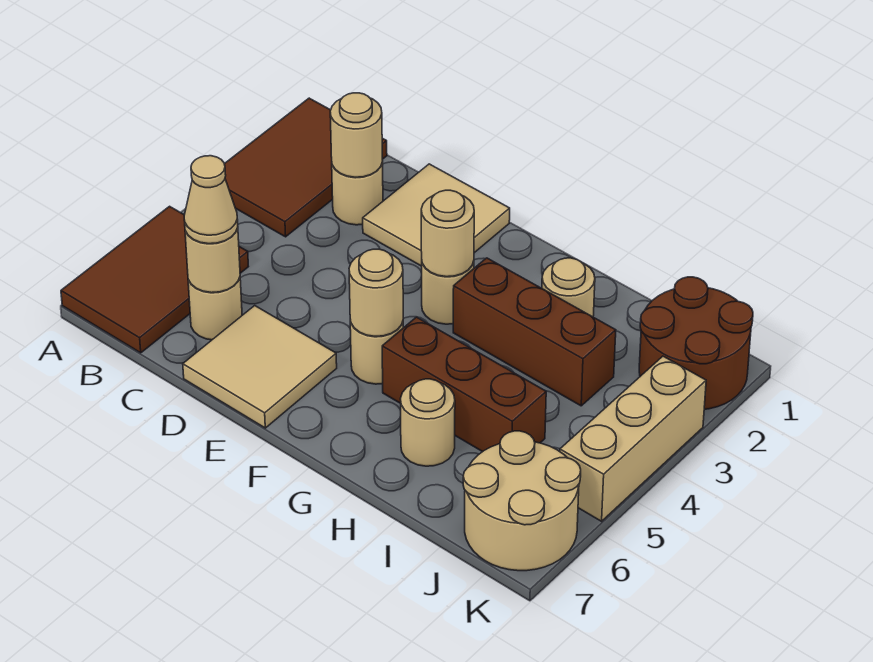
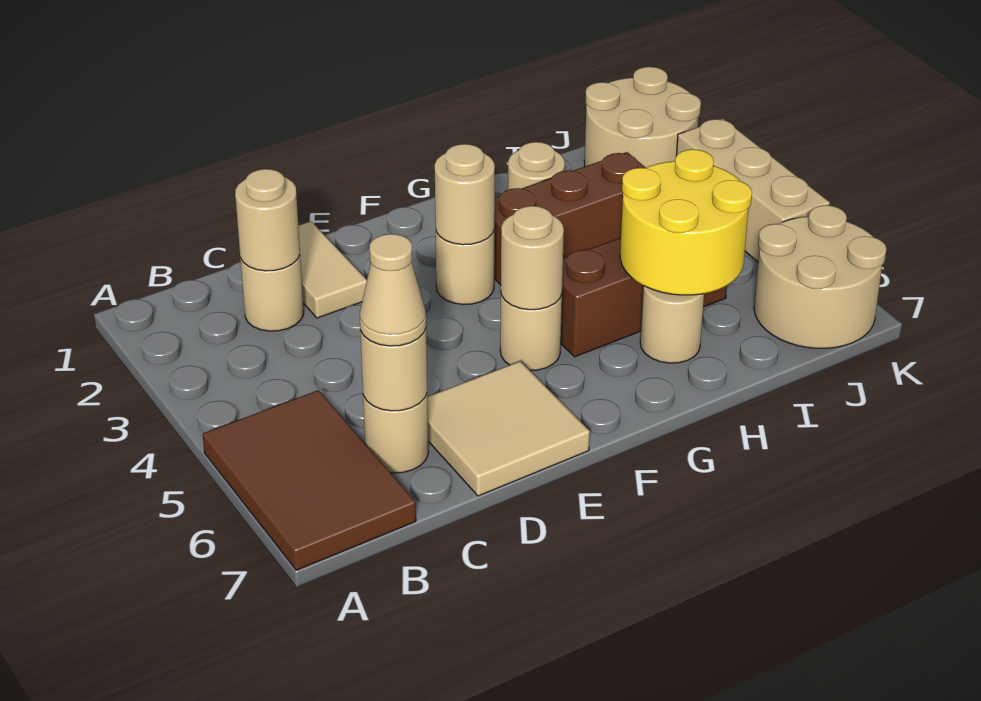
brown tile A1:B3 level 1 -> none
tan tile D1:E2 level 1 -> tan tile D1:D2 level 1
none -> yellow round brick H5:I6 level 2
brown round brick J1:K2 level 1 -> tan round brick J1:K2 level 1

